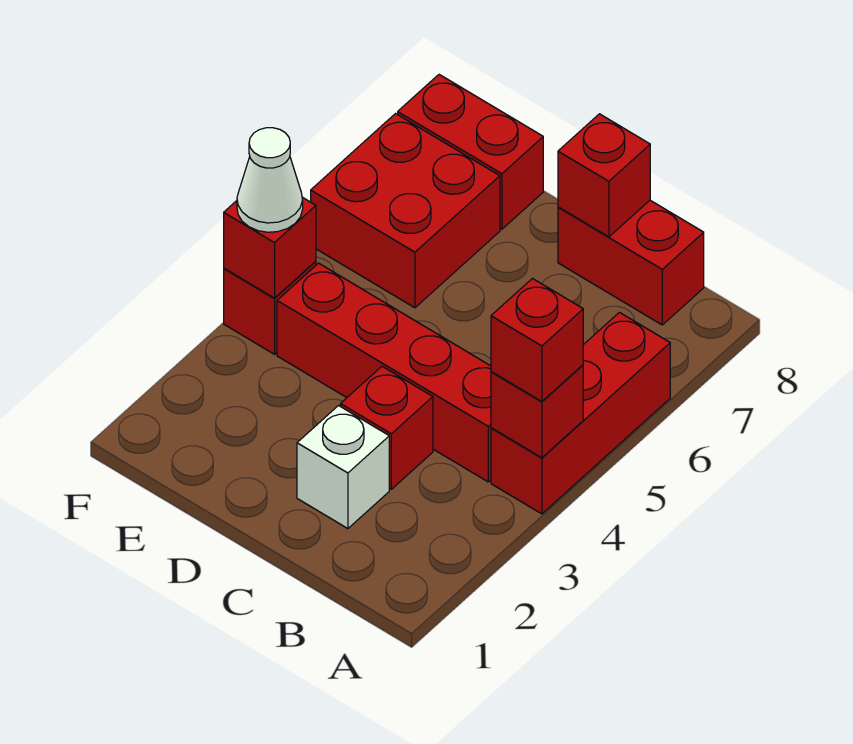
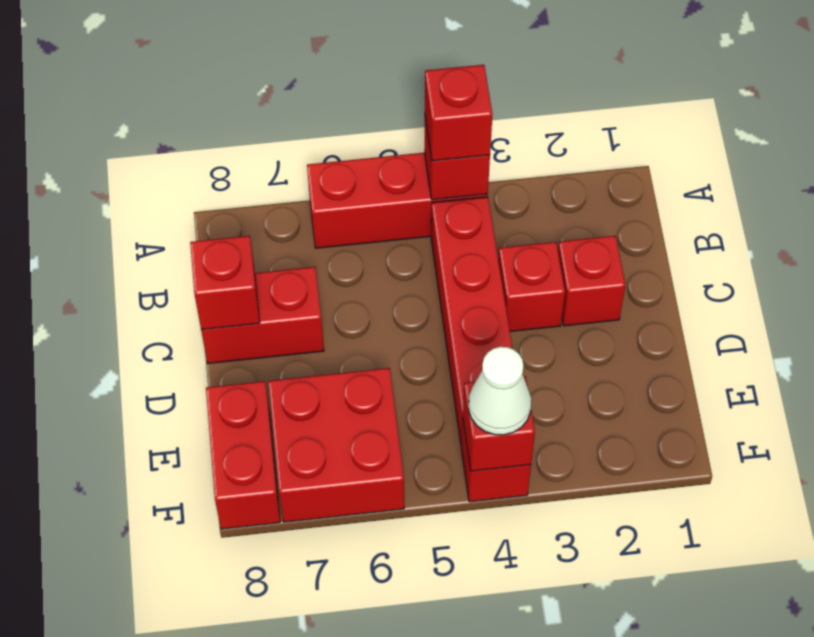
red brick B8:C8 level 1 -> red brick C7:C8 level 1
white brick C2 level 1 -> red brick C2 level 1

